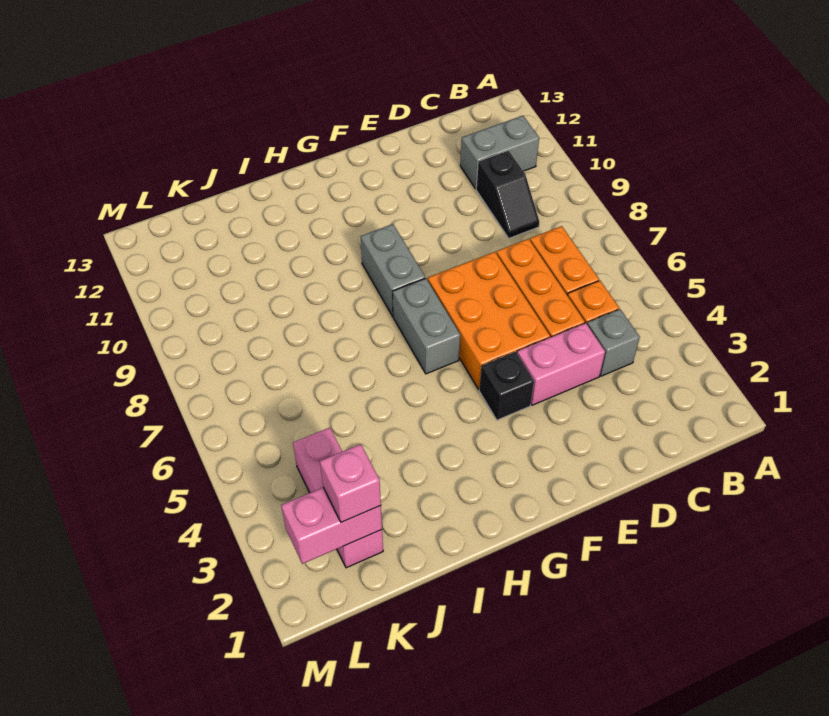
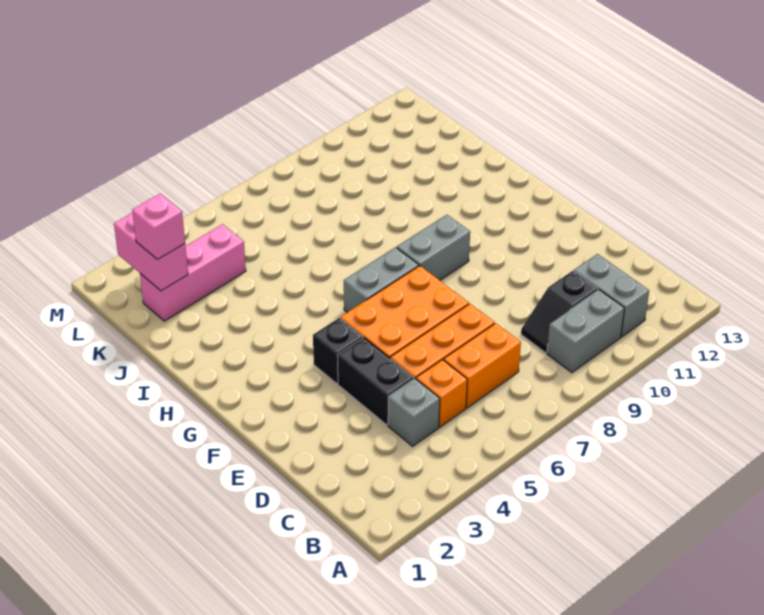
none -> grey brick B9:B10 level 1
pink brick D4:E4 level 1 -> black brick D4:E4 level 1

